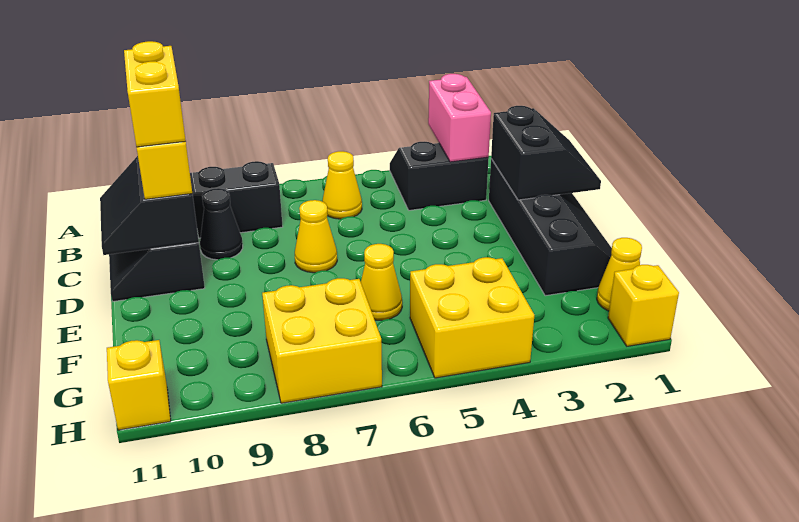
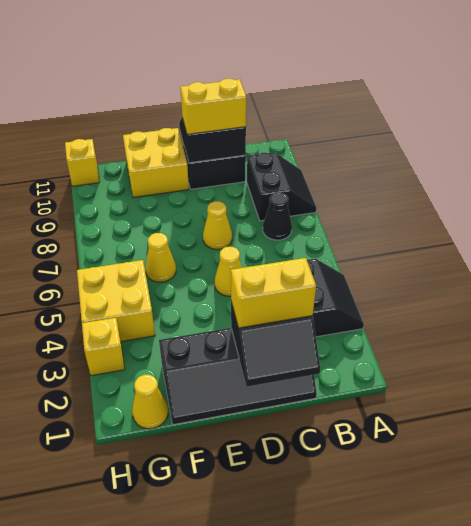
pink brick A3:B3 level 2 -> none
yellow cone B6 level 1 -> yellow cone D5 level 1
black cone C9 level 1 -> black cone B7 level 1
yellow brick C10:D10 level 4 -> yellow brick C2:D2 level 3
yellow brick G7:H8 level 1 -> yellow brick E10:F11 level 1
yellow brick H1 level 1 -> yellow brick H3 level 1

